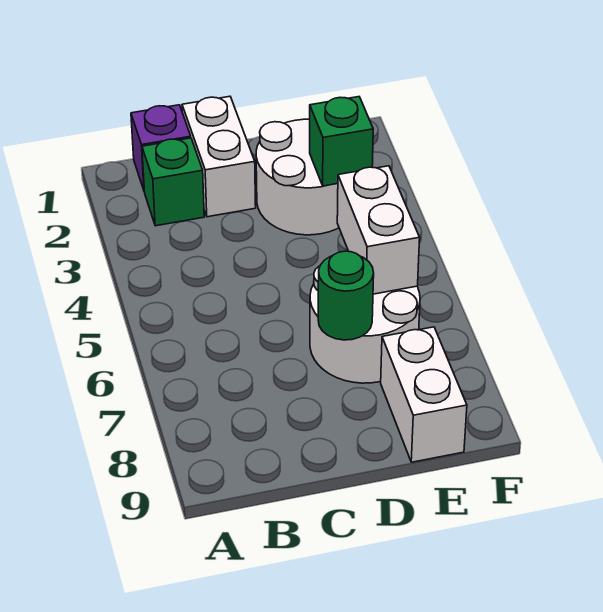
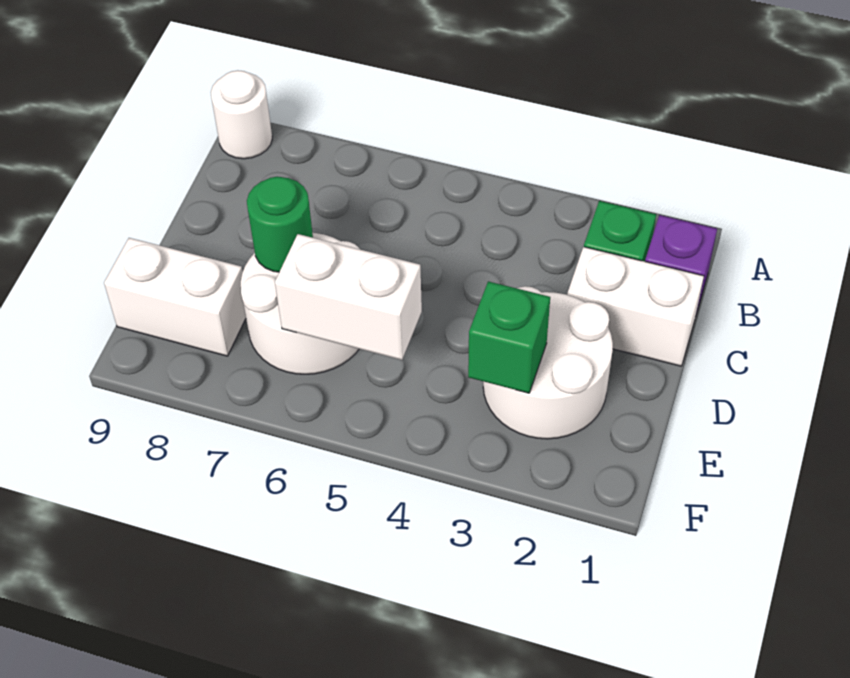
none -> white round brick A9 level 1

